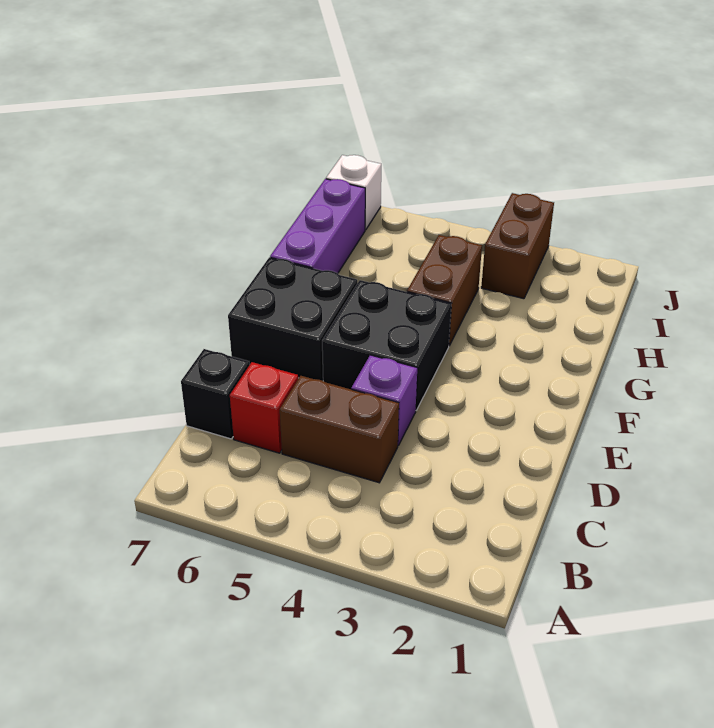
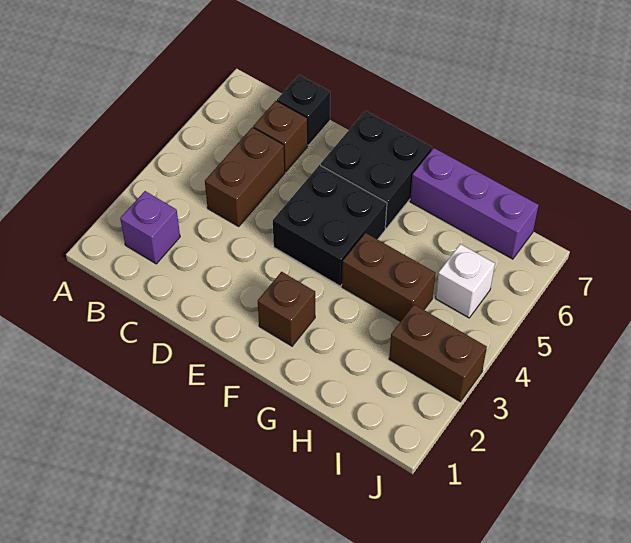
red brick C6 level 1 -> brown brick C6 level 1
purple brick D4 level 1 -> purple brick B2 level 1
none -> brown brick F2 level 1
white brick J7 level 1 -> white brick I5 level 1

